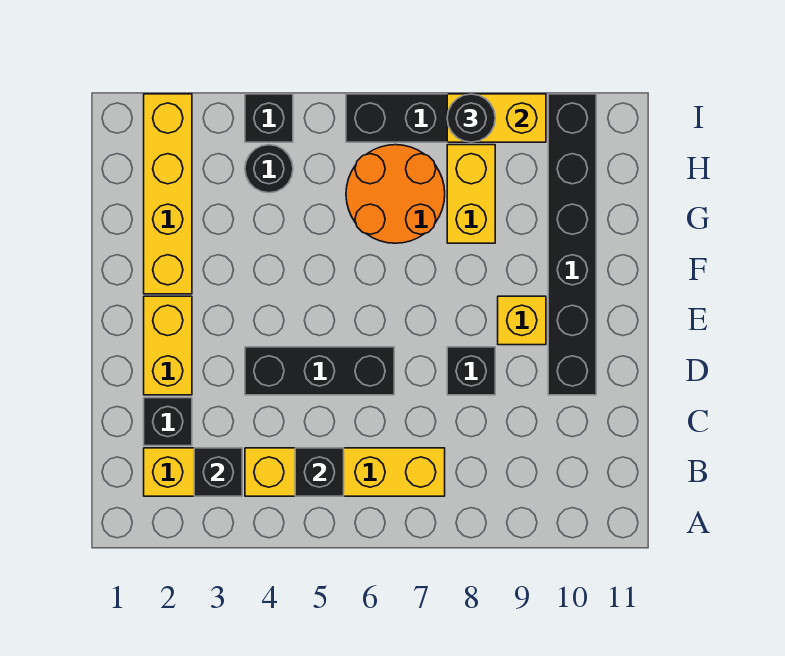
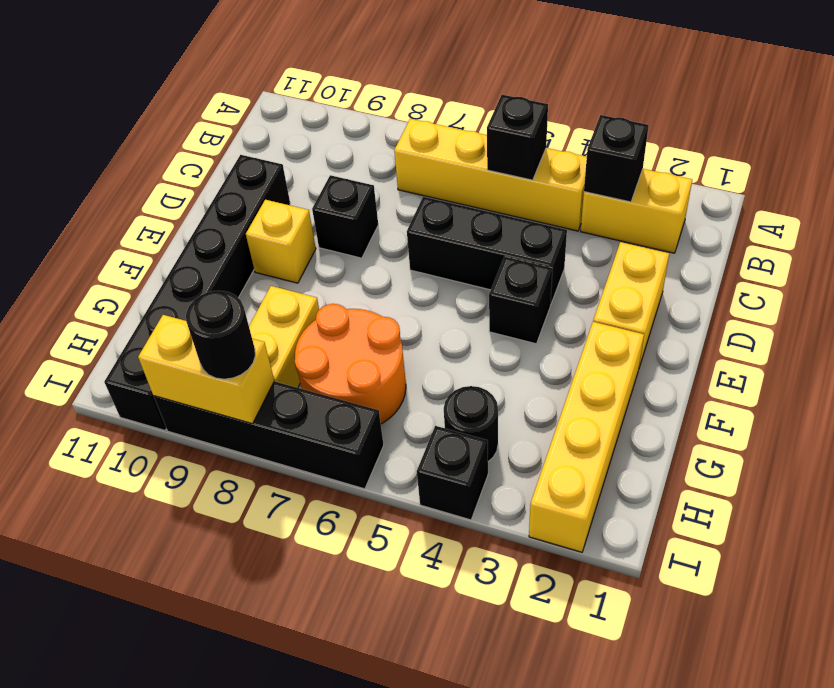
black brick C2 level 1 -> black brick E4 level 1

